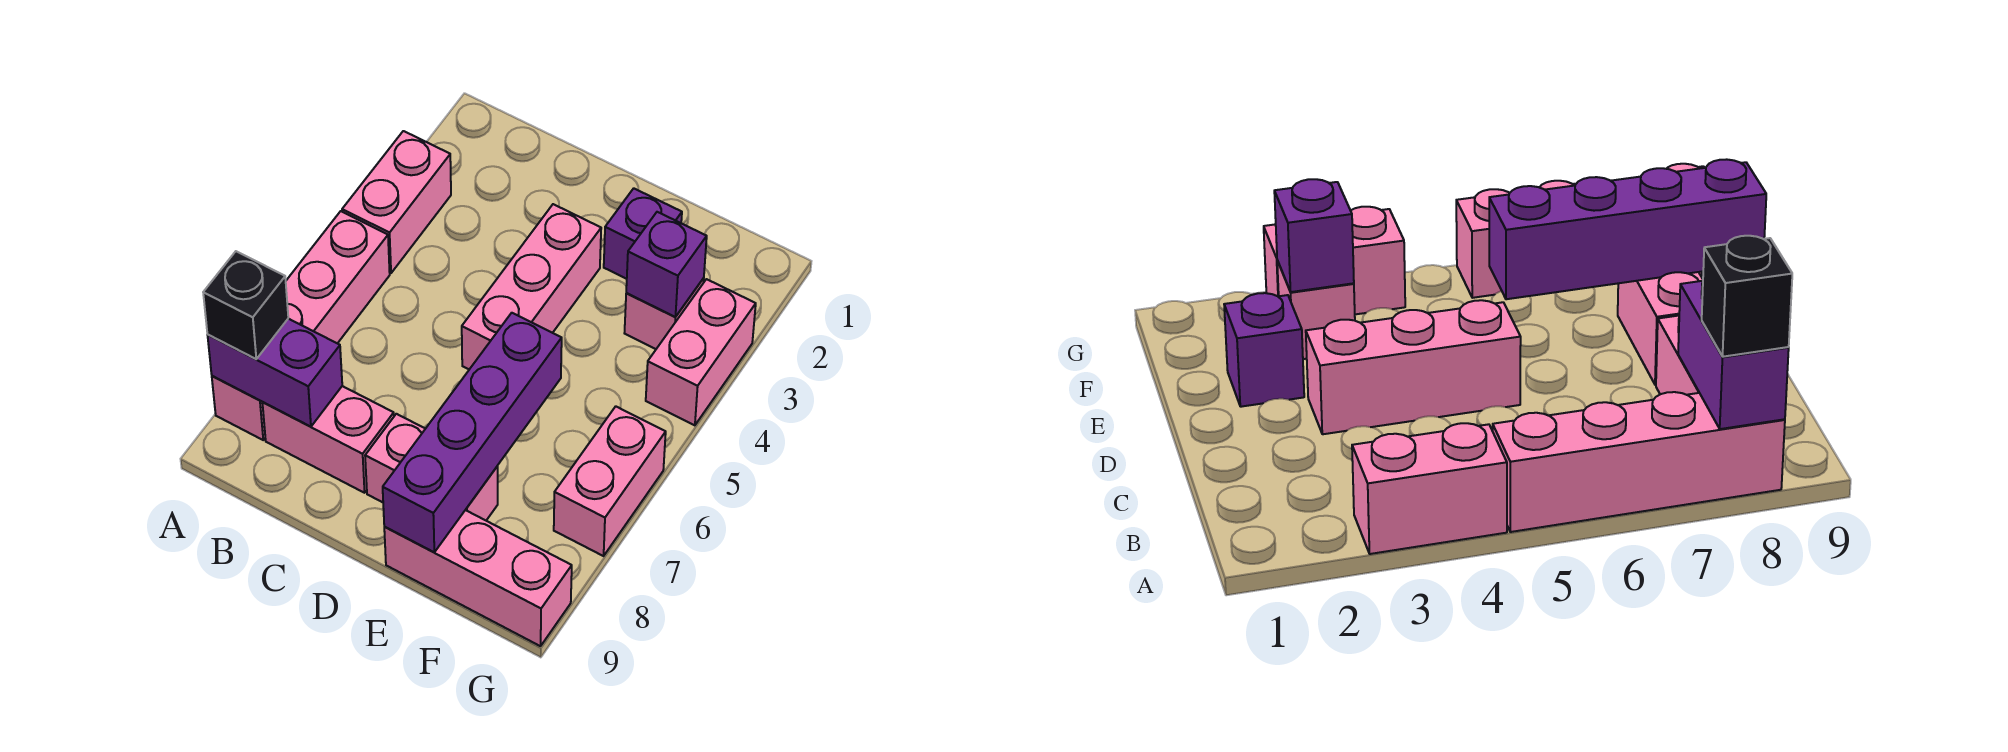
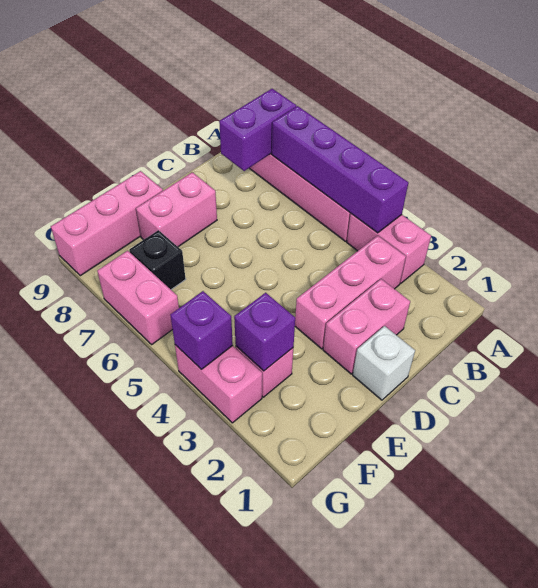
black brick A8 level 3 -> black brick F7 level 1
pink brick B8:C8 level 1 -> pink brick C2:D2 level 1
none -> white brick D1 level 1
pink brick D3:D5 level 1 -> pink brick B3:D3 level 1
purple brick E2 level 1 -> purple brick G4 level 2
purple brick E6:E9 level 2 -> purple brick A4:A7 level 2

